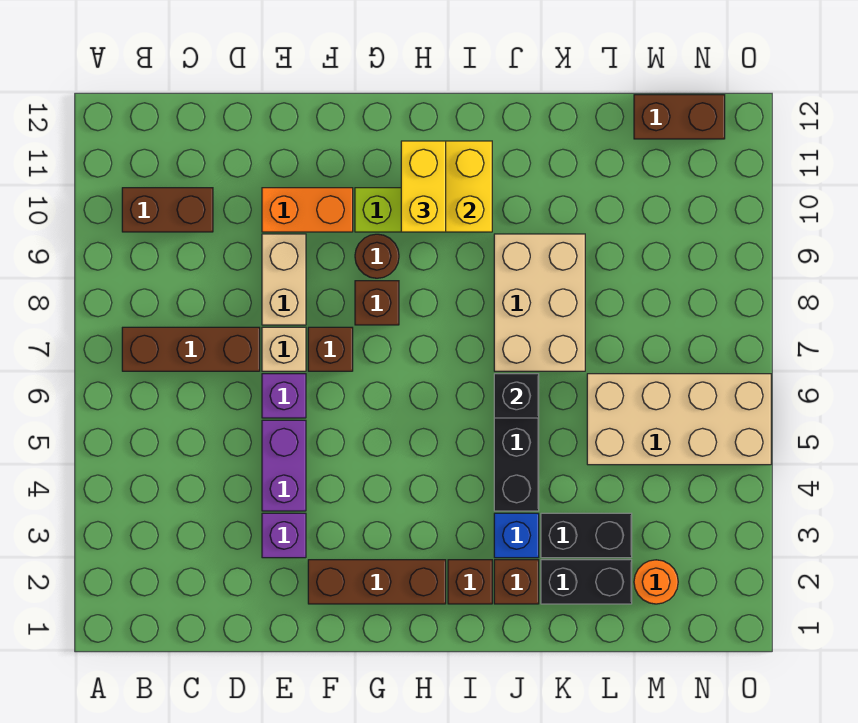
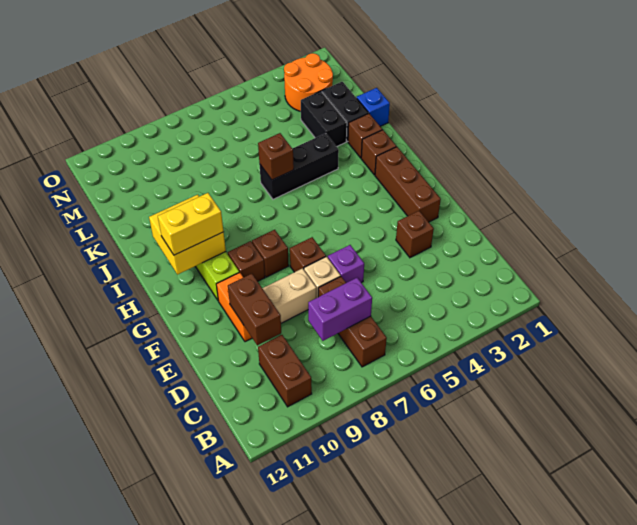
purple brick E3 level 1 -> brown brick E3 level 1
purple brick E4:E5 level 1 -> purple brick C7:C8 level 2
brown round brick G9 level 1 -> brown brick G9 level 1
blue brick J3 level 1 -> blue brick K1 level 1
black brick J6 level 2 -> brown brick J6 level 2
tan brick J7:K9 level 1 -> none
tan brick L5:O6 level 1 -> none
orange round brick M2 level 1 -> orange round brick M2:N3 level 1
brown brick M12:N12 level 1 -> brown brick D10:E10 level 2

